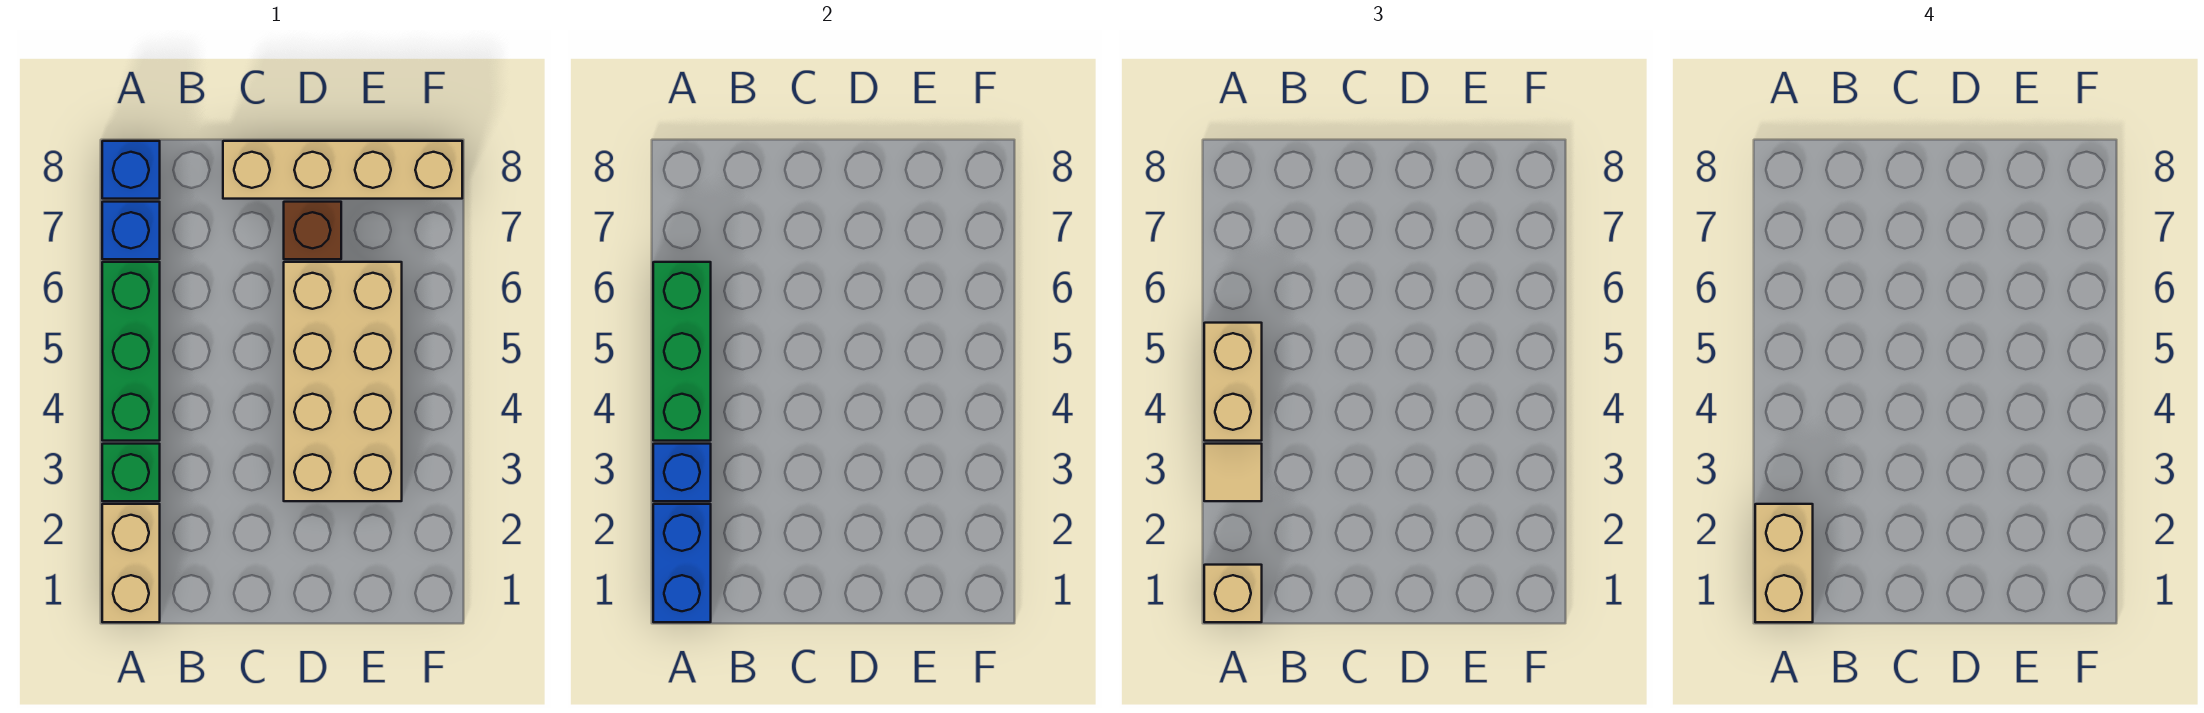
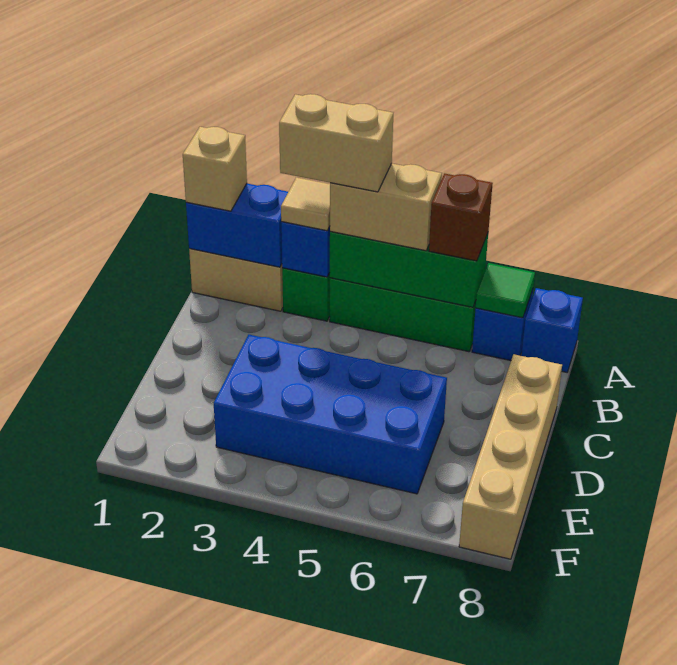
tan brick A1:A2 level 4 -> tan brick A3:A4 level 4
none -> green tile A7 level 2
tan brick D3:E6 level 1 -> blue brick D3:E6 level 1
brown brick D7 level 1 -> brown brick A6 level 3

